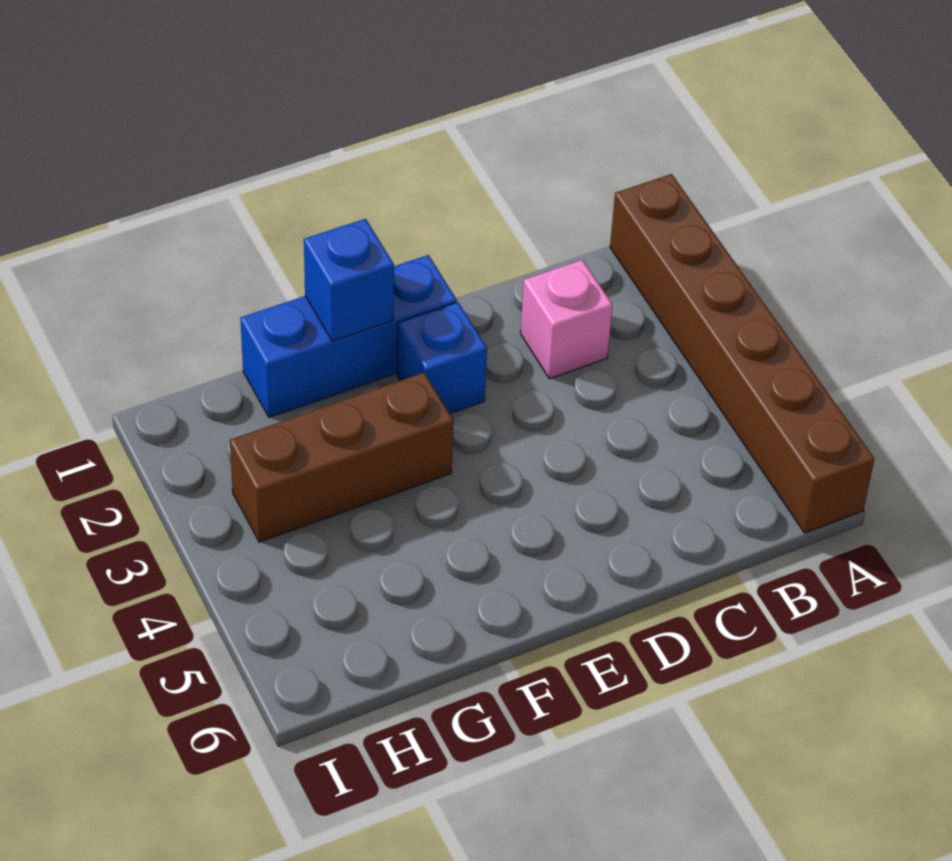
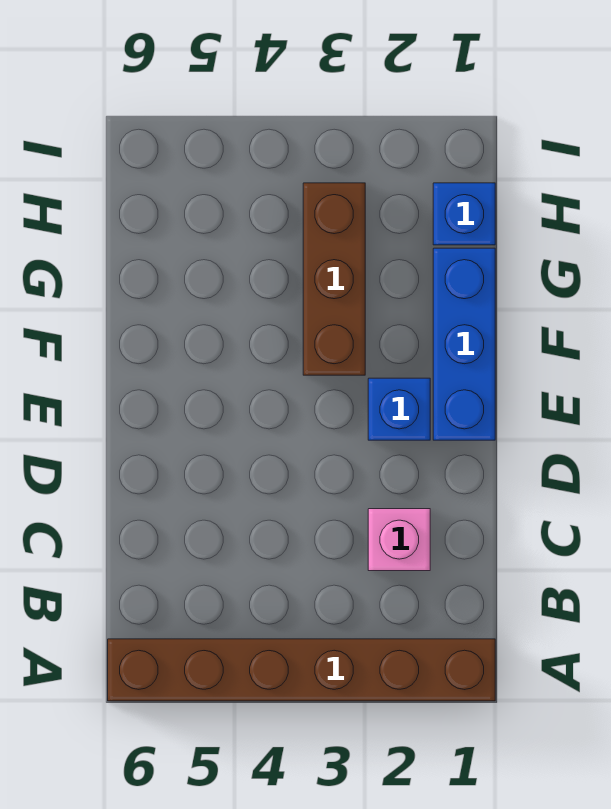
blue brick F1 level 2 -> blue brick H1 level 1

